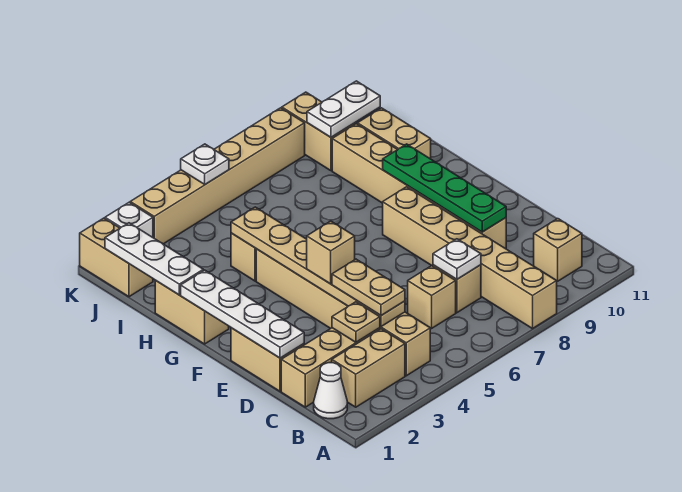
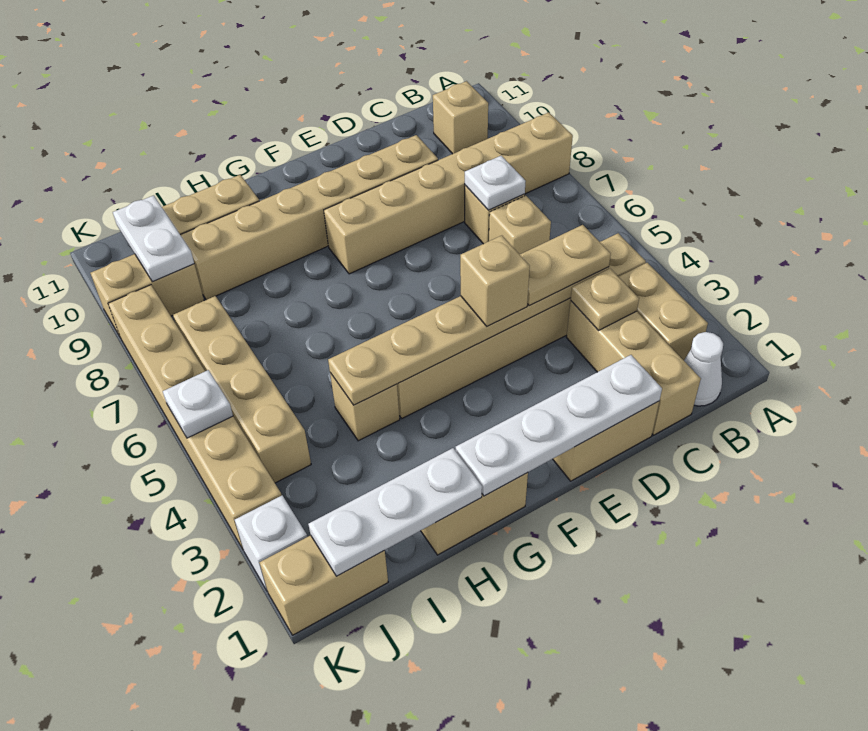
green plate D9:G9 level 2 -> none
none -> tan brick J4:J7 level 1

